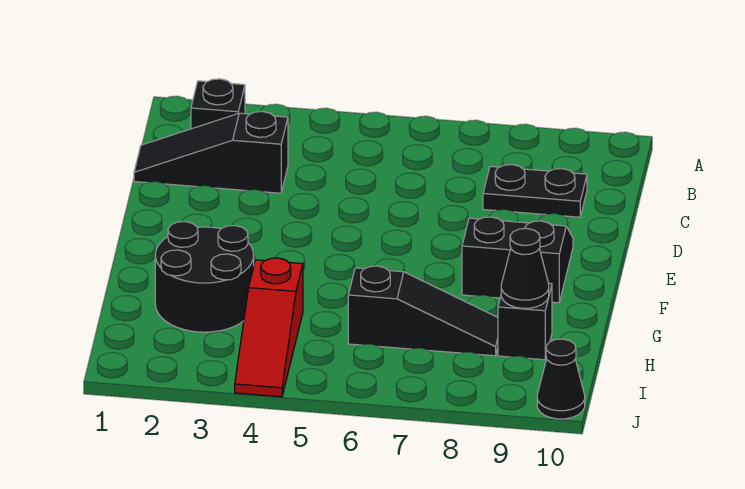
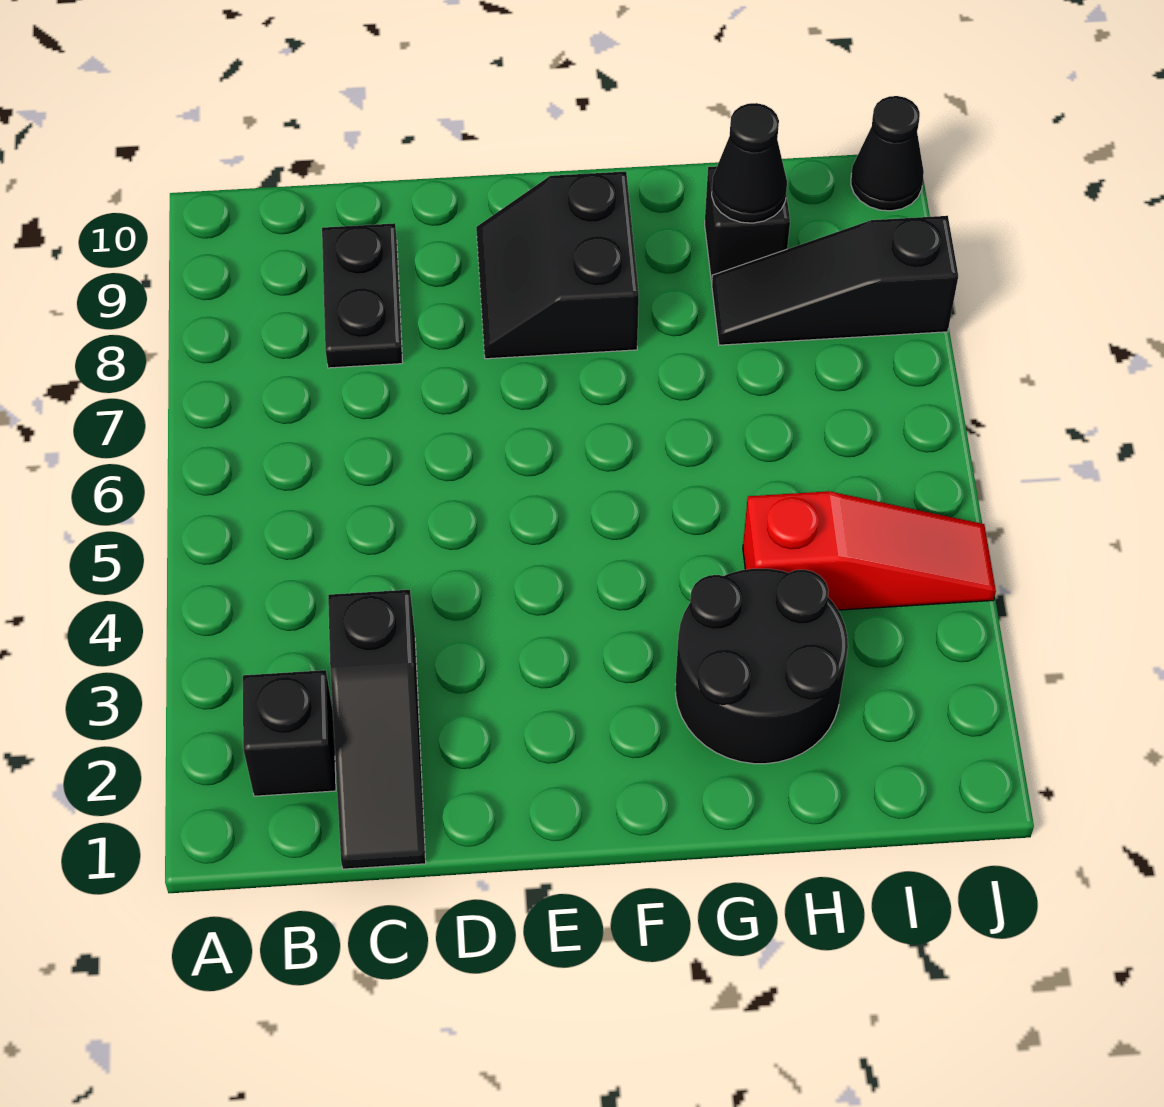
black slope H6:H8 level 1 top 6 -> black slope H8:J8 level 1 top J

